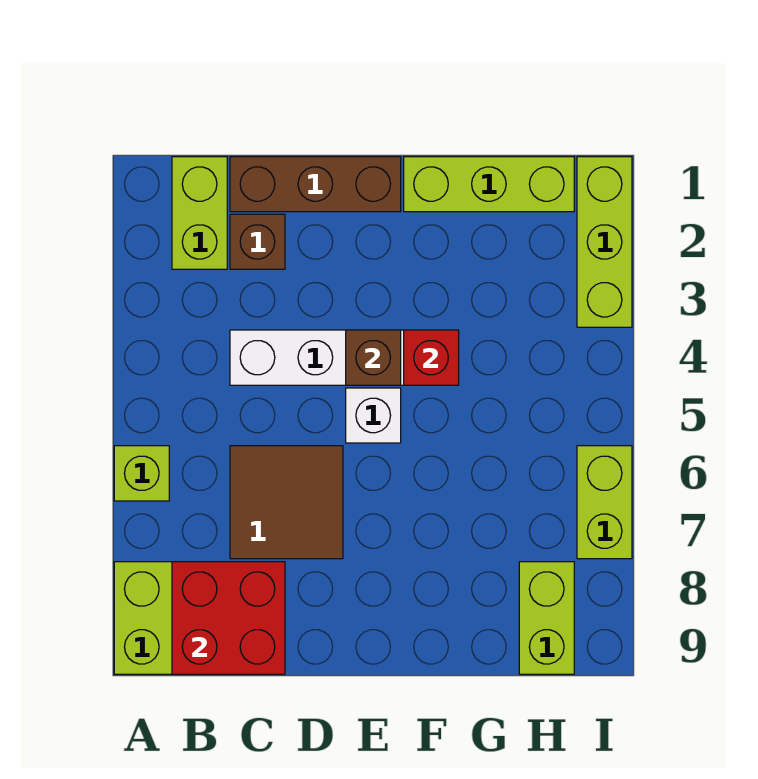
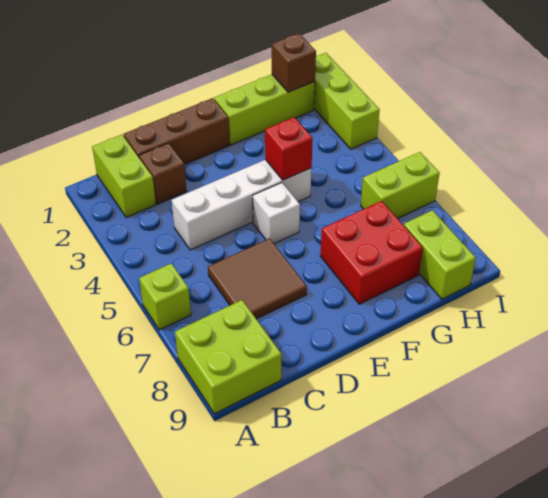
red brick B8:C9 level 2 -> red brick F7:G8 level 1
brown brick E4 level 2 -> brown brick H1 level 2
lime brick I6:I7 level 1 -> lime brick H6:I6 level 1

